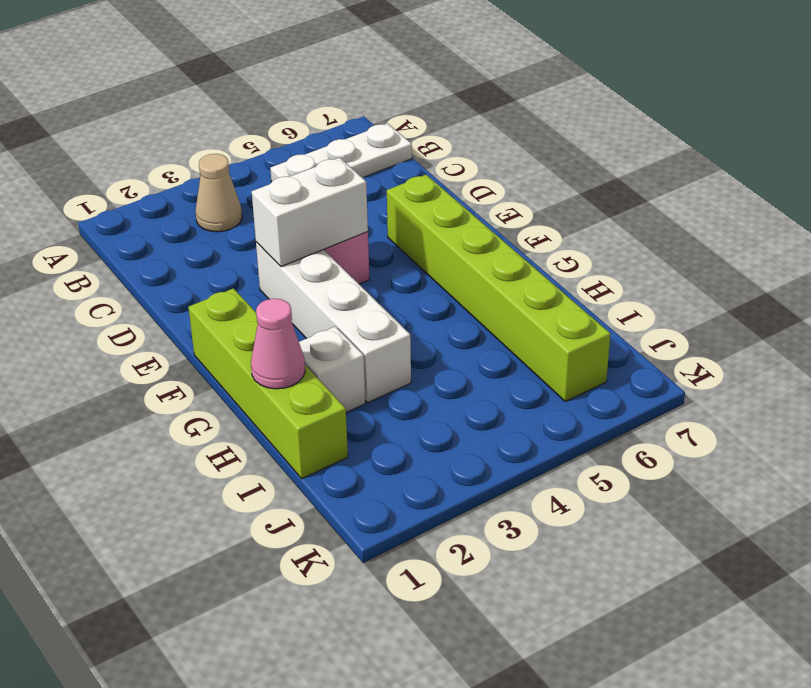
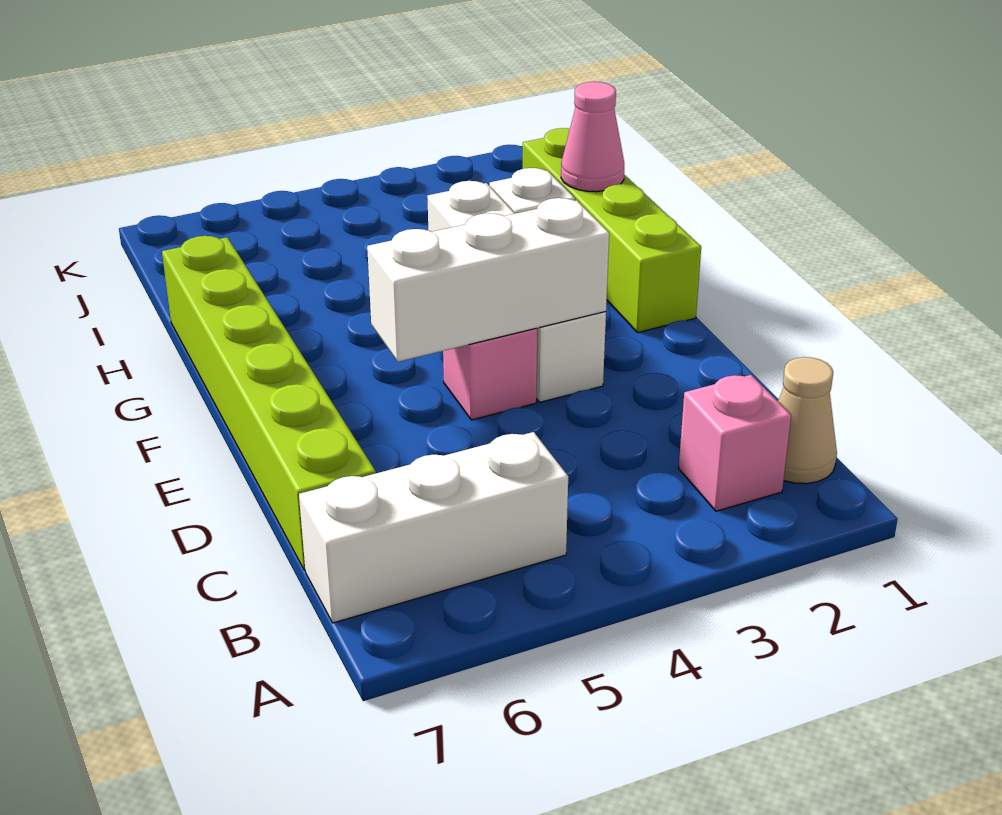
none -> pink brick B2 level 1
tan cone B3 level 1 -> tan cone B1 level 1
white plate B5:B7 level 1 -> white brick B5:B7 level 1
white brick E3:E4 level 2 -> white brick E3:E5 level 2
lime brick E6:J6 level 1 -> lime brick C7:H7 level 1

